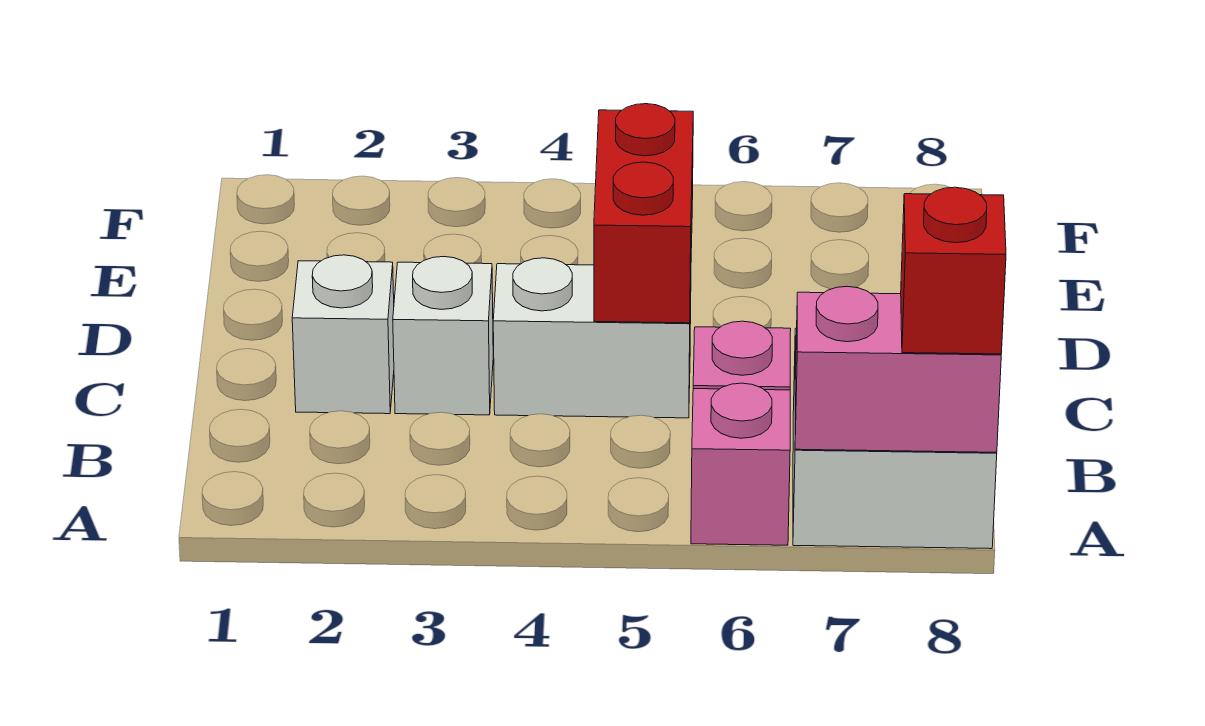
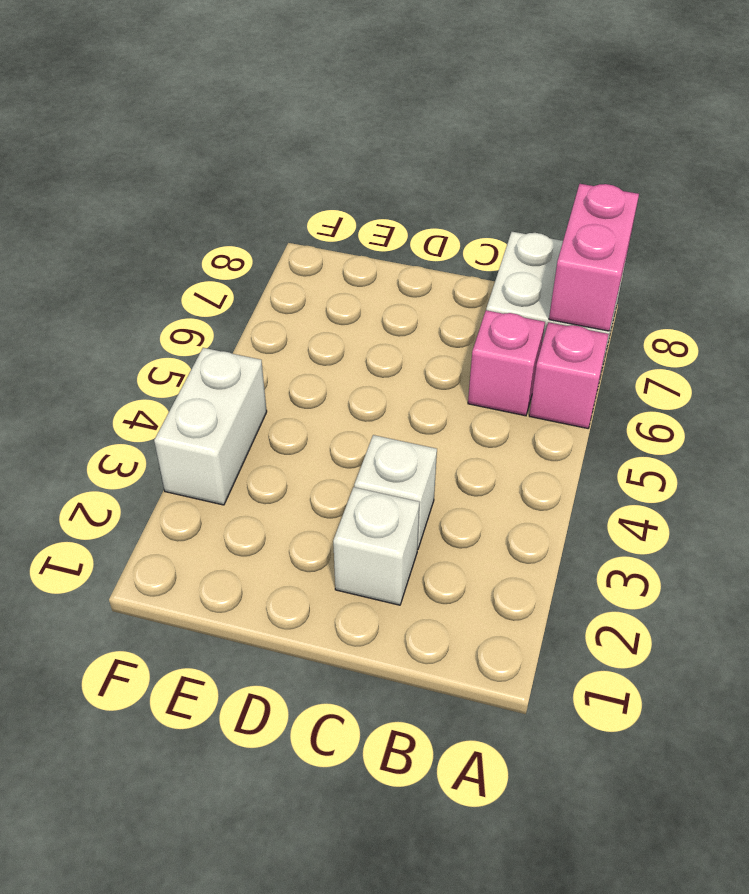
red brick A8 level 3 -> none
white brick C4:C5 level 1 -> white brick F3:F4 level 1
red brick C5:D5 level 2 -> none

